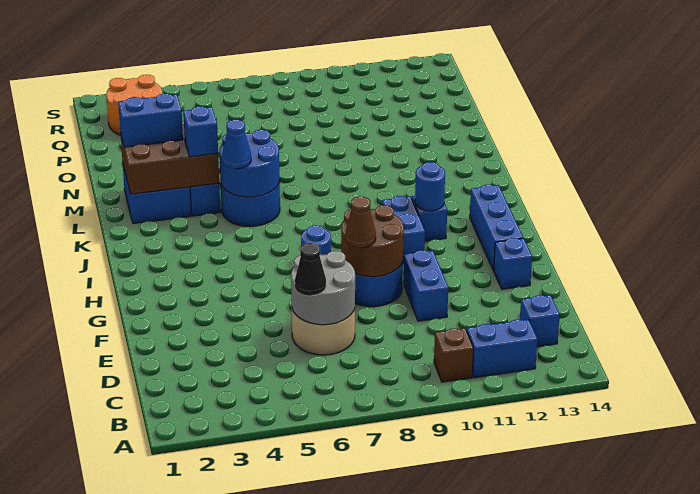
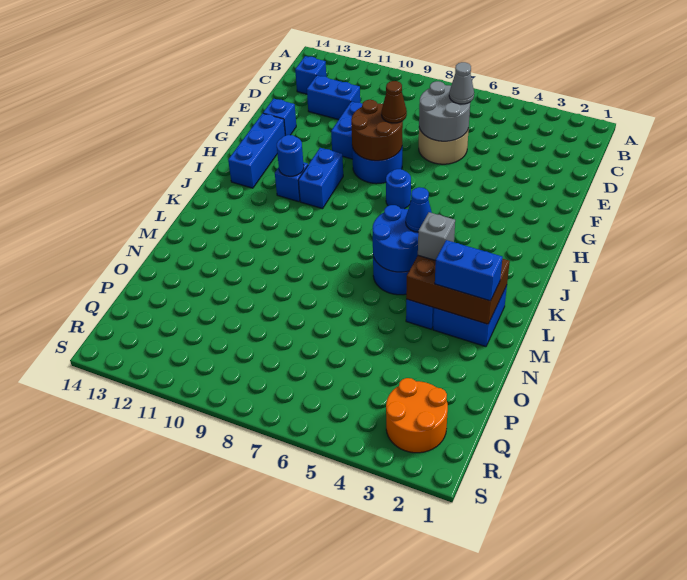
brown brick B10 level 1 -> none
blue brick B11:B12 level 1 -> blue brick D11:D12 level 1
black cone D6 level 3 -> grey cone D6 level 3
blue brick L4 level 3 -> grey brick L4 level 3

